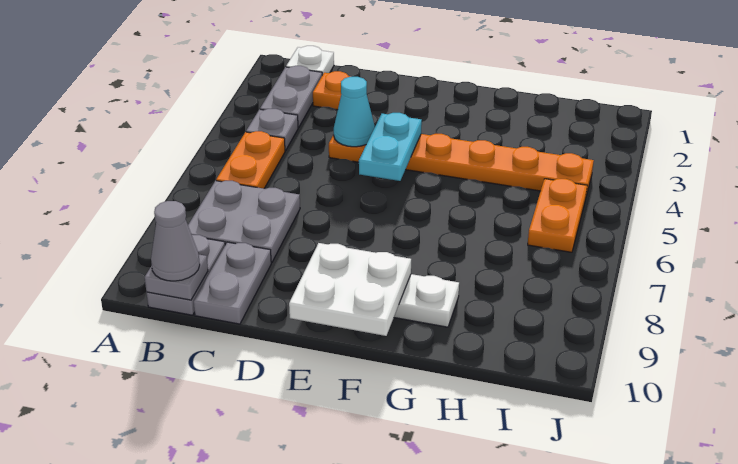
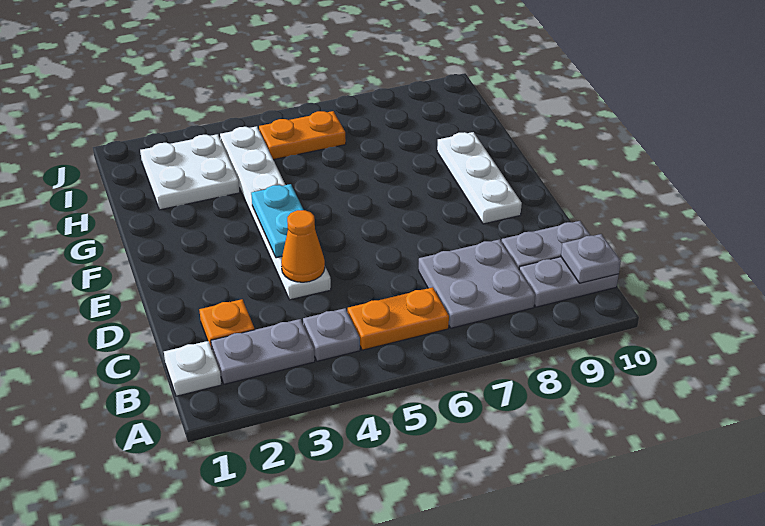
grey cone B10 level 3 -> none
orange plate D4:I4 level 1 -> white plate D4:I4 level 1
cyan cone D4 level 2 -> orange cone D4 level 2
cyan plate E4:E5 level 2 -> cyan plate E4:F4 level 2
white plate E9:F10 level 2 -> white plate H2:I3 level 1

